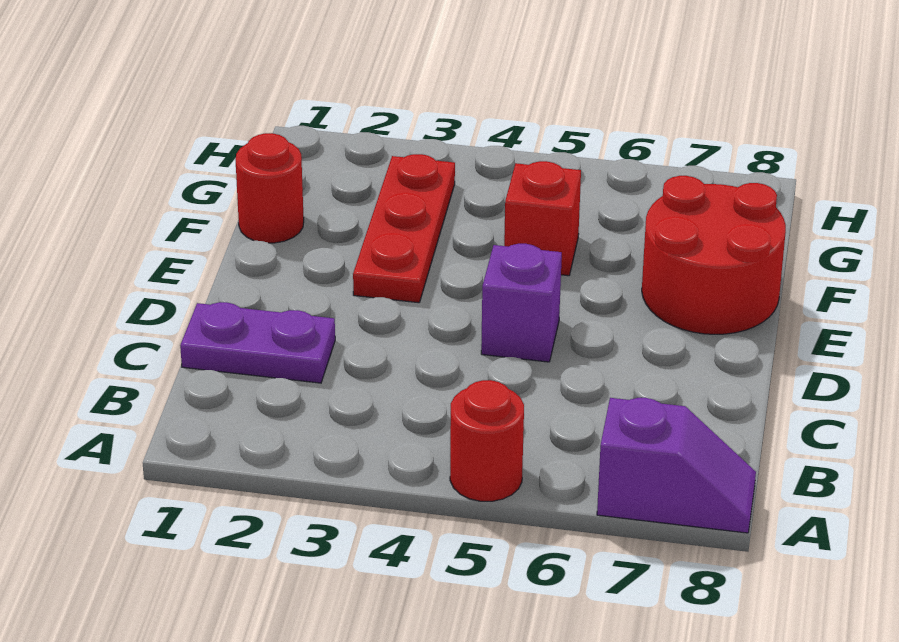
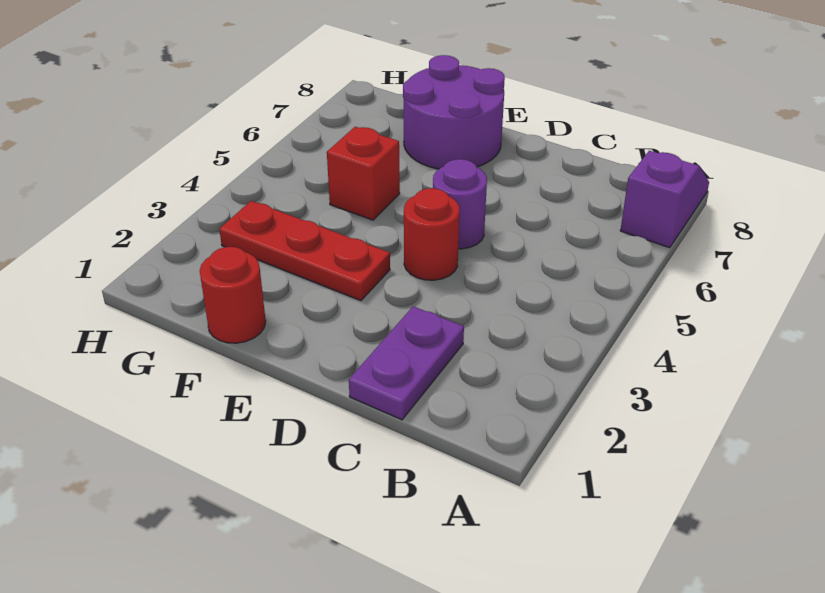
red round brick A5 level 1 -> red round brick D4 level 1
purple brick D5 level 1 -> purple round brick D5 level 1
red round brick E7:F8 level 1 -> purple round brick E7:F8 level 1

